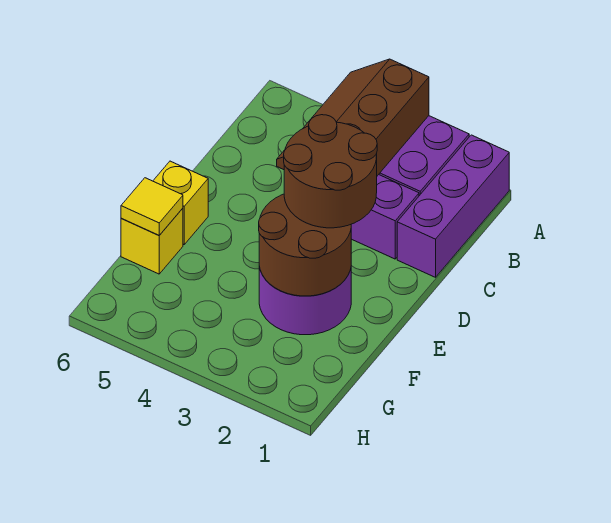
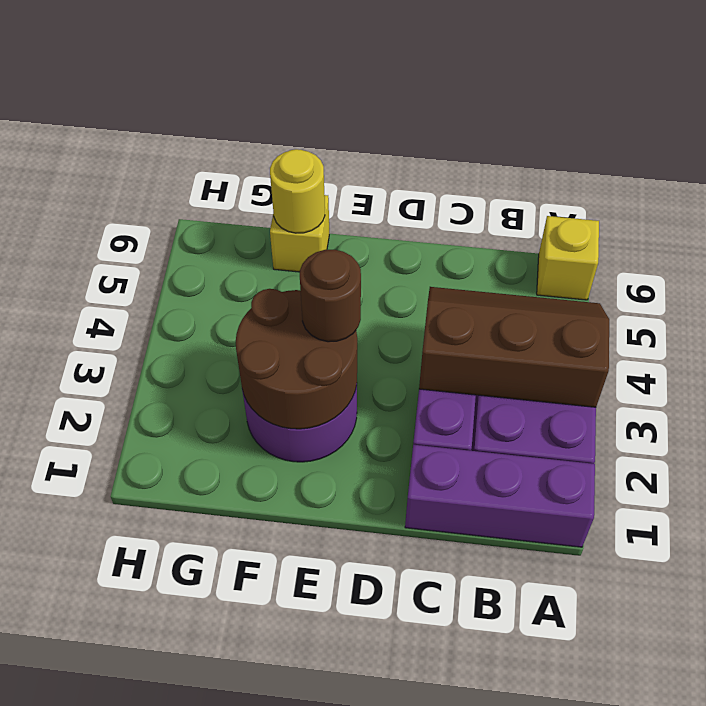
brown round brick D2:E3 level 3 -> brown round brick E3 level 3
yellow brick E6 level 1 -> yellow brick A6 level 1
yellow tile F6 level 2 -> yellow round brick F6 level 2

